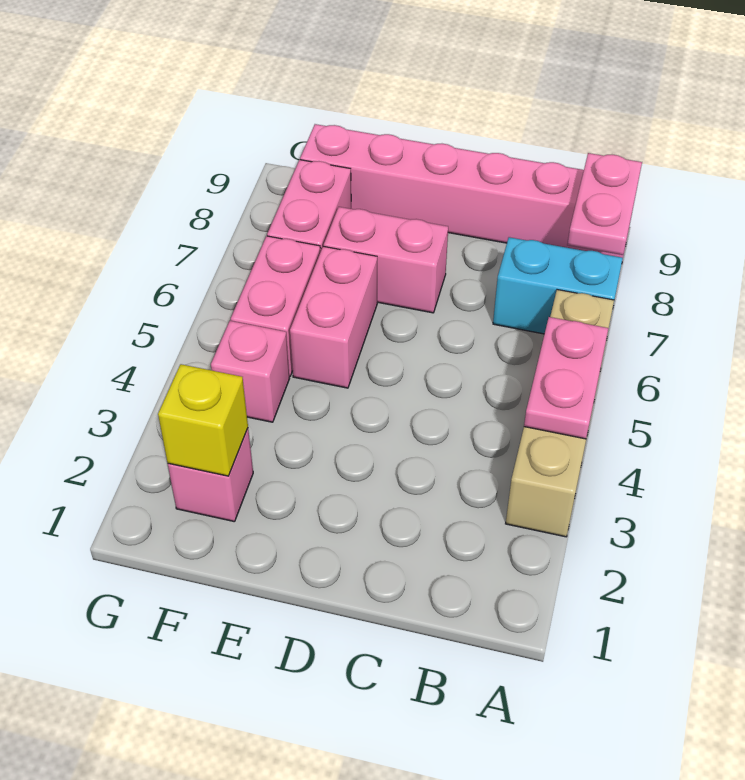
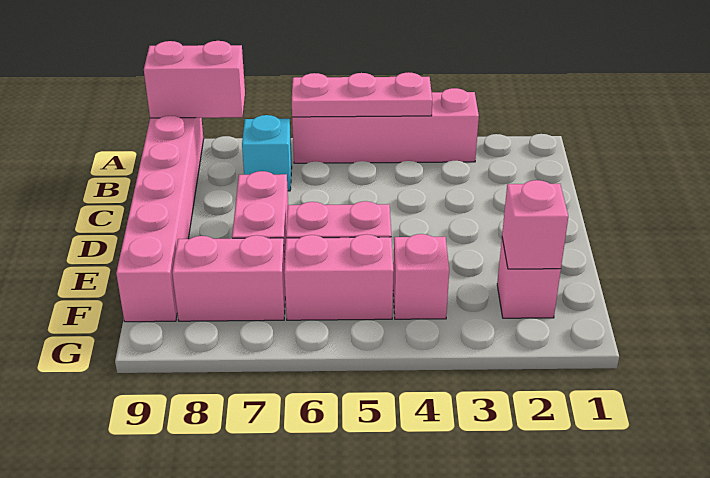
tan brick A3:A6 level 1 -> pink brick A3:A6 level 1
pink plate A4:A5 level 2 -> pink plate A4:A6 level 2
cyan brick A7:B7 level 1 -> cyan brick B7 level 1
pink plate A8:A9 level 2 -> pink brick A8:A9 level 2
yellow brick F2 level 2 -> pink brick F2 level 2

